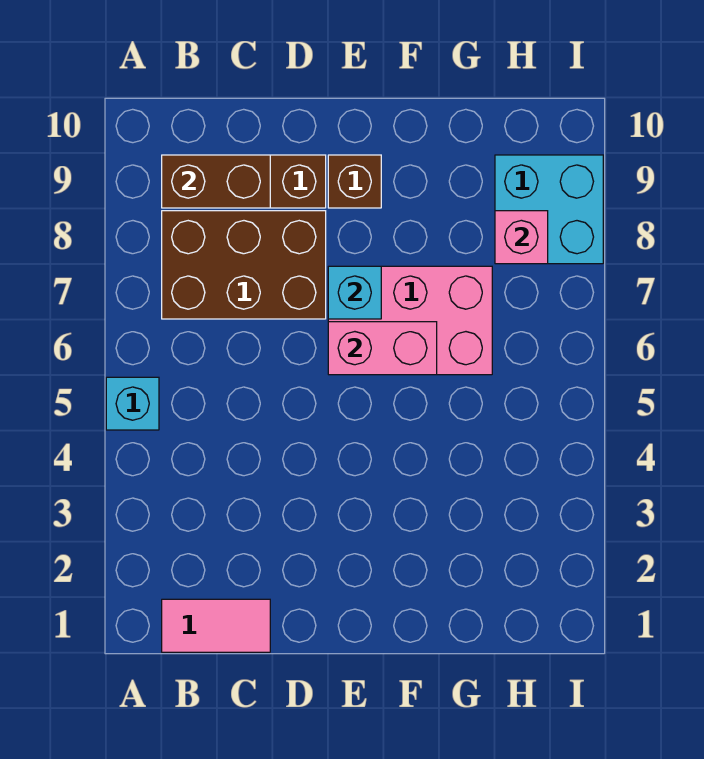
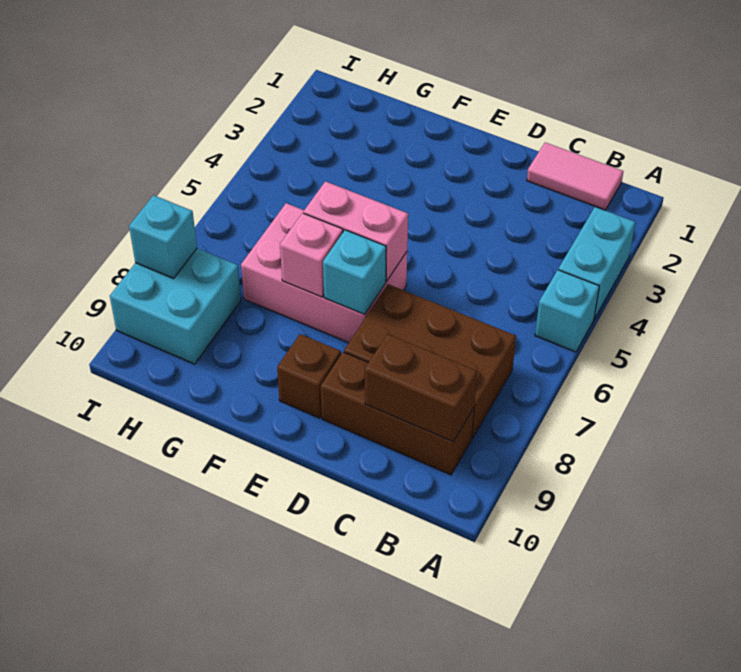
none -> cyan brick A3:A4 level 1
pink brick H8 level 2 -> pink brick F7 level 2
none -> cyan brick I8 level 2

